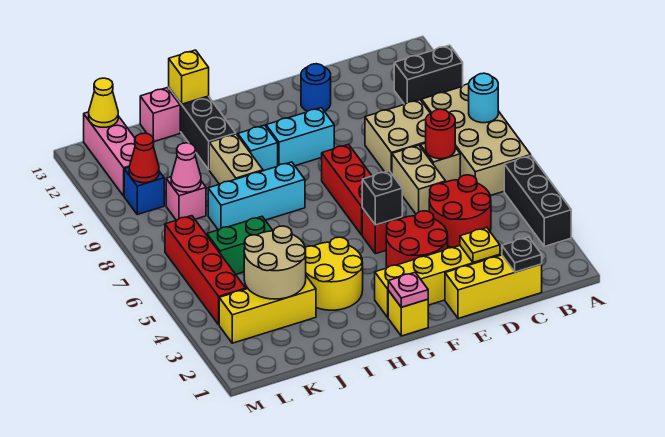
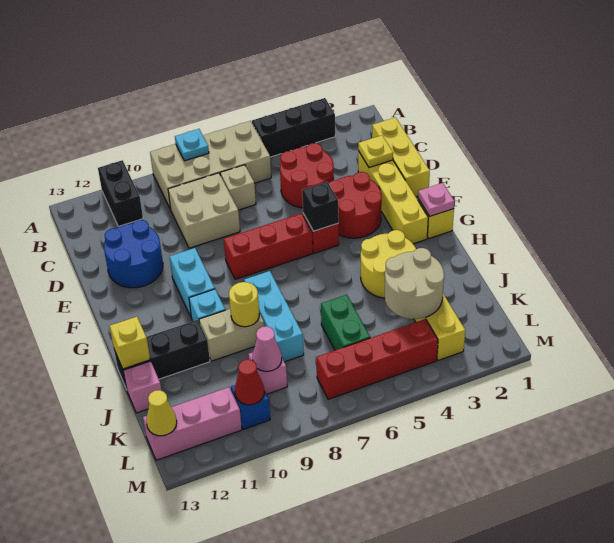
cyan round brick A8 level 2 -> cyan plate A8 level 2
black plate C1 level 2 -> none
red round brick C7 level 2 -> none
tan brick D6:D7 level 1 -> none
blue round brick E12 level 1 -> blue round brick D11:E12 level 1
none -> yellow round brick I9 level 2

